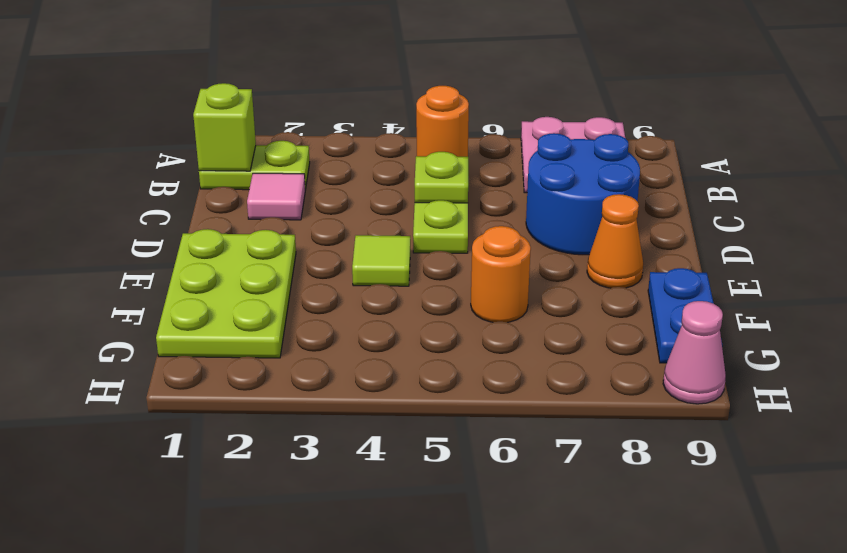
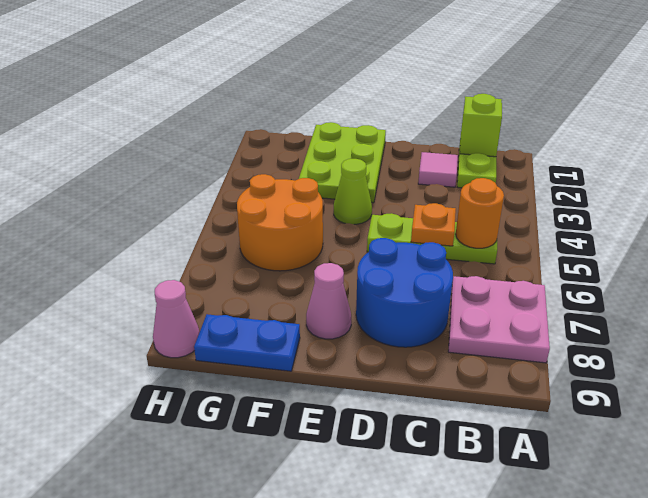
lime plate C5 level 2 -> orange plate C5 level 2
lime plate E1:G2 level 1 -> lime plate E1:F3 level 1
lime tile E4 level 1 -> lime cone E4 level 1
orange cone E8 level 1 -> pink cone E8 level 1
orange round brick F6 level 1 -> orange round brick F5:G6 level 1

